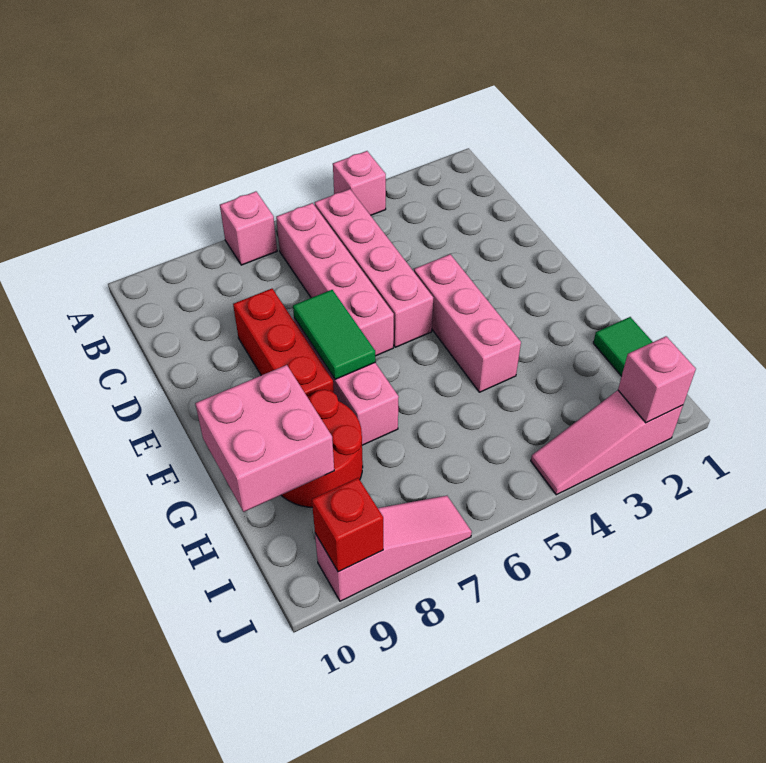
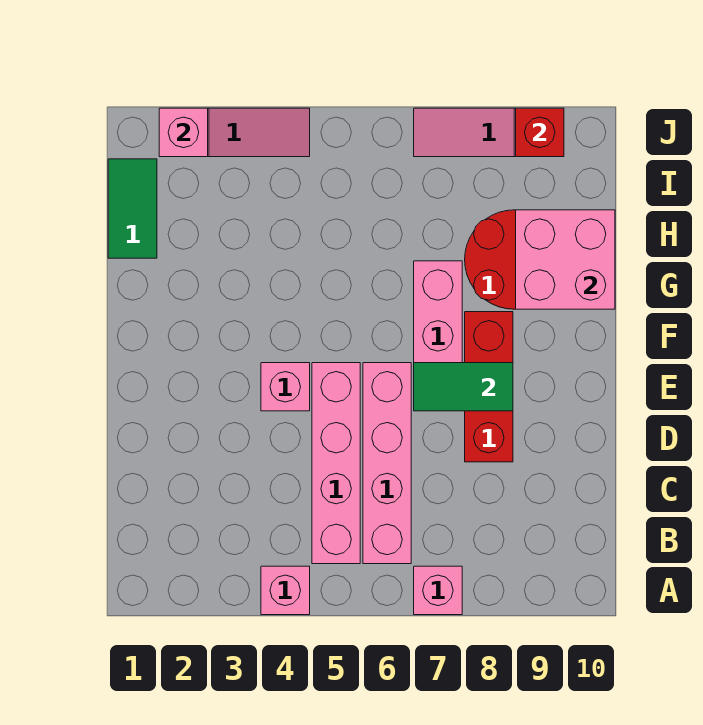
pink brick E4:G4 level 1 -> pink brick E4 level 1
green tile E7:F7 level 2 -> green tile E7:E8 level 2

